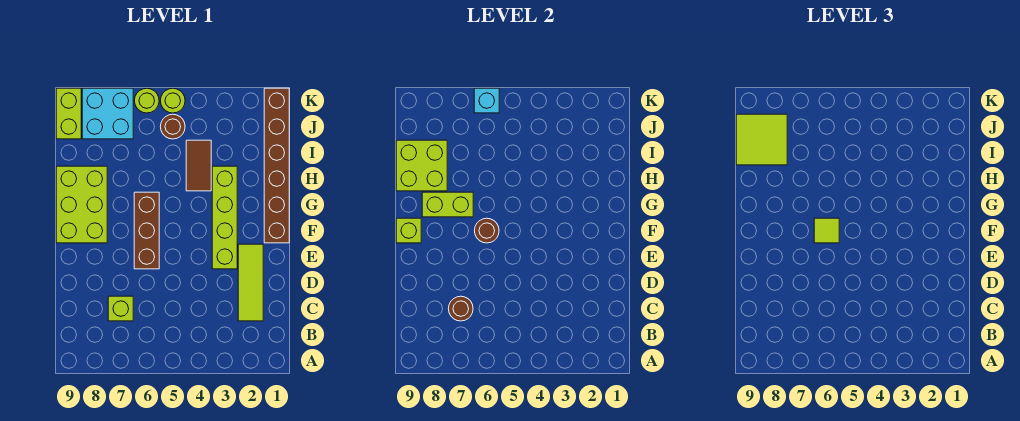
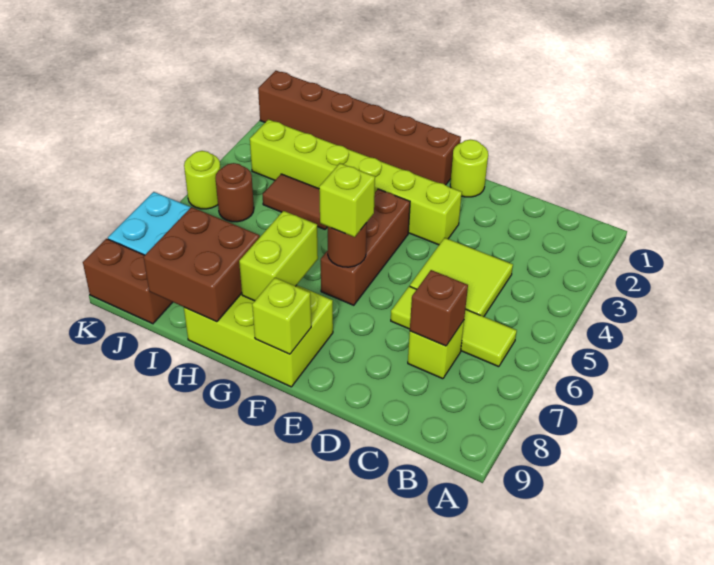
lime tile C2:E2 level 1 -> lime tile B6:D6 level 1
brown round brick C7 level 2 -> brown brick C7 level 2
lime brick E3:H3 level 1 -> lime brick E3:J3 level 1
brown brick E6:G6 level 1 -> brown brick F4:F6 level 1
lime tile F6 level 3 -> lime brick F6 level 3
lime brick H8:I9 level 2 -> brown brick H8:I9 level 2
lime tile I8:J9 level 3 -> lime tile C4:D5 level 1
lime brick J9:K9 level 1 -> brown brick J9:K9 level 1
lime round brick K6 level 1 -> lime round brick E1 level 1
cyan brick K6 level 2 -> none

